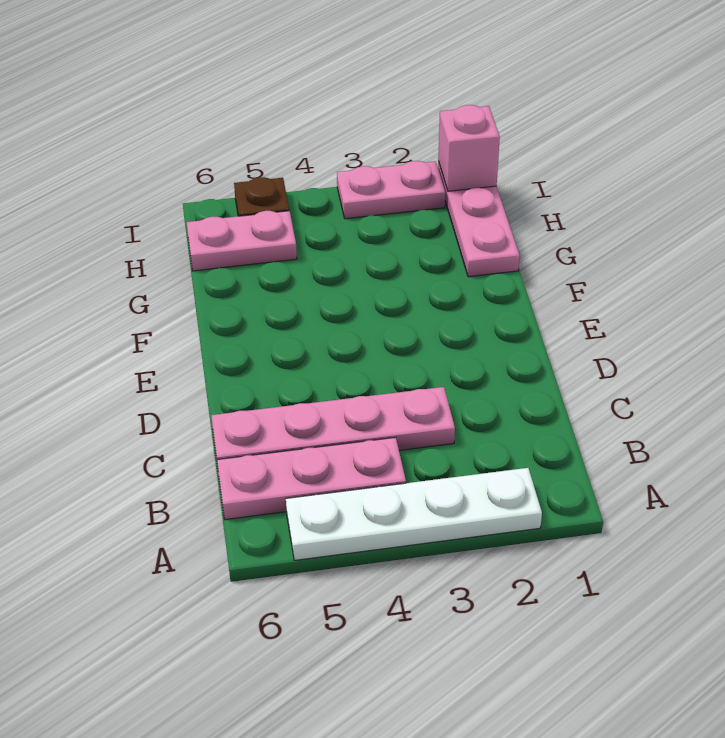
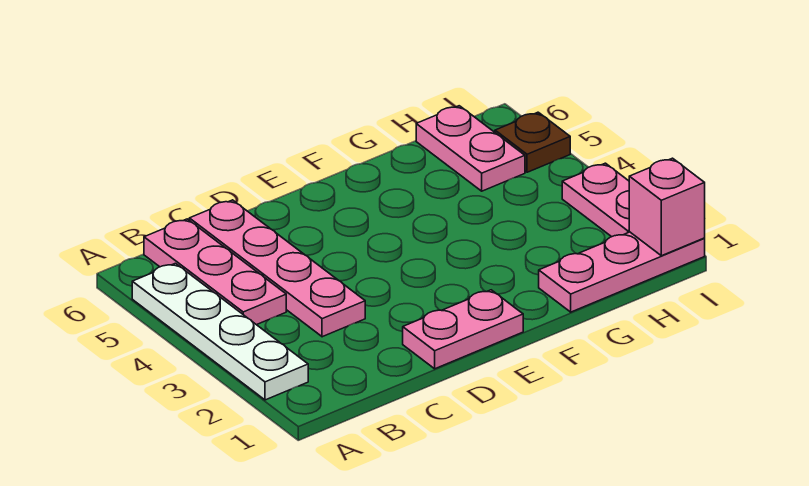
none -> pink plate D1:E1 level 1

